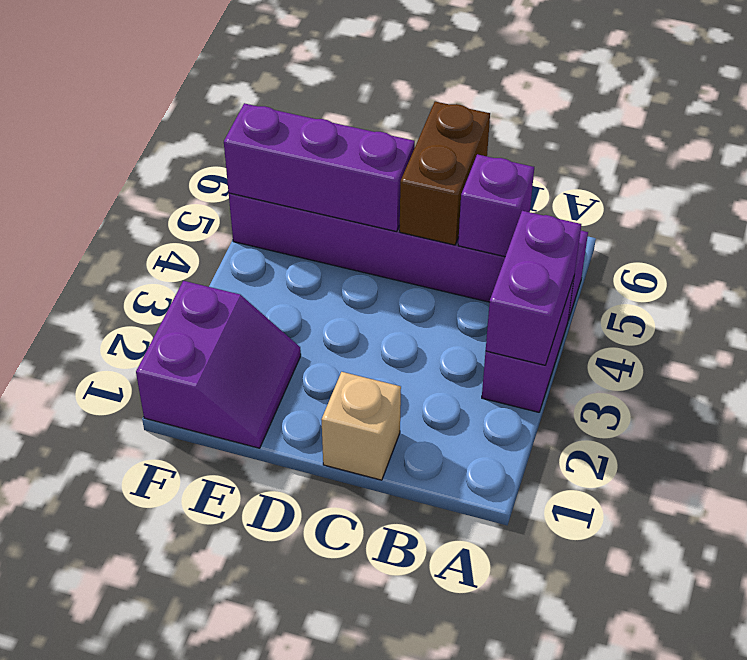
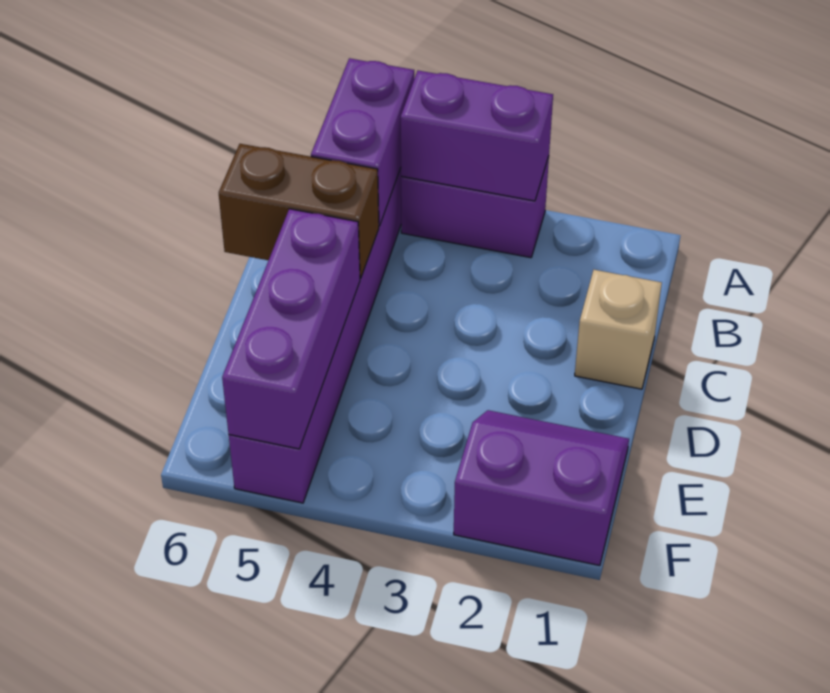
purple brick B5 level 2 -> purple brick A5:B5 level 2

